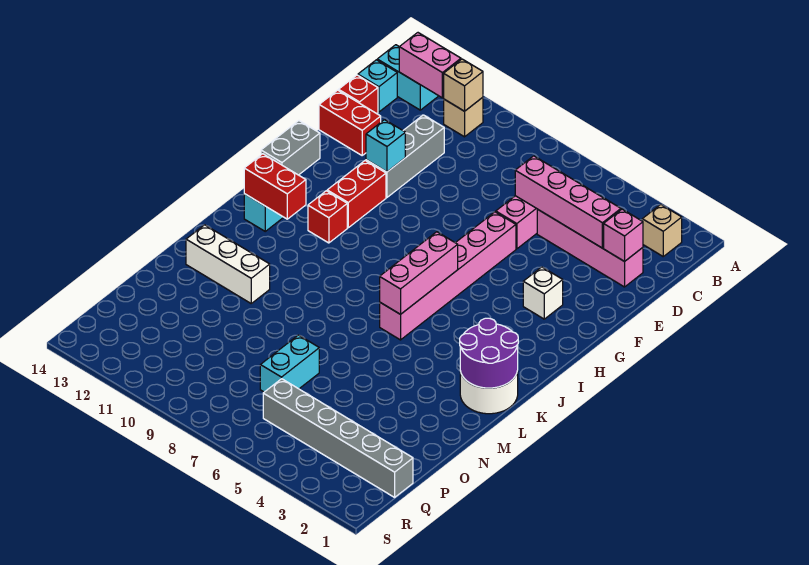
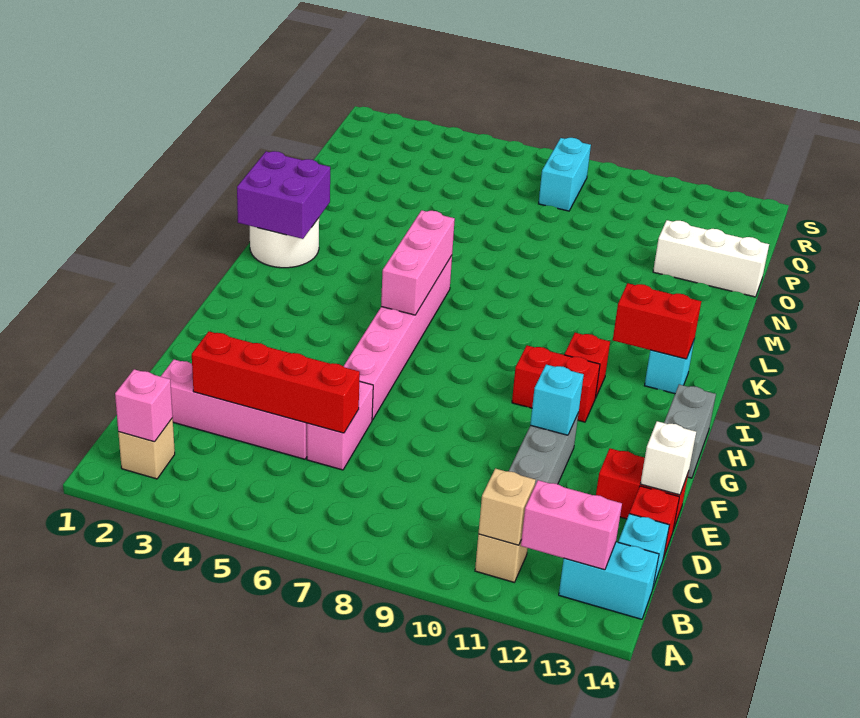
pink brick D2 level 2 -> pink brick B2 level 2
pink brick D3:D6 level 2 -> red brick D3:D6 level 2
white brick G3 level 1 -> white brick E14 level 2
red brick G11:H11 level 1 -> red brick H10:H11 level 1
purple round brick K1:L2 level 2 -> purple brick K1:L2 level 2
white brick M11:M13 level 1 -> white brick O12:O14 level 1
cyan brick O7:P7 level 1 -> cyan brick Q8:R8 level 1
grey brick Q1:Q6 level 1 -> none

